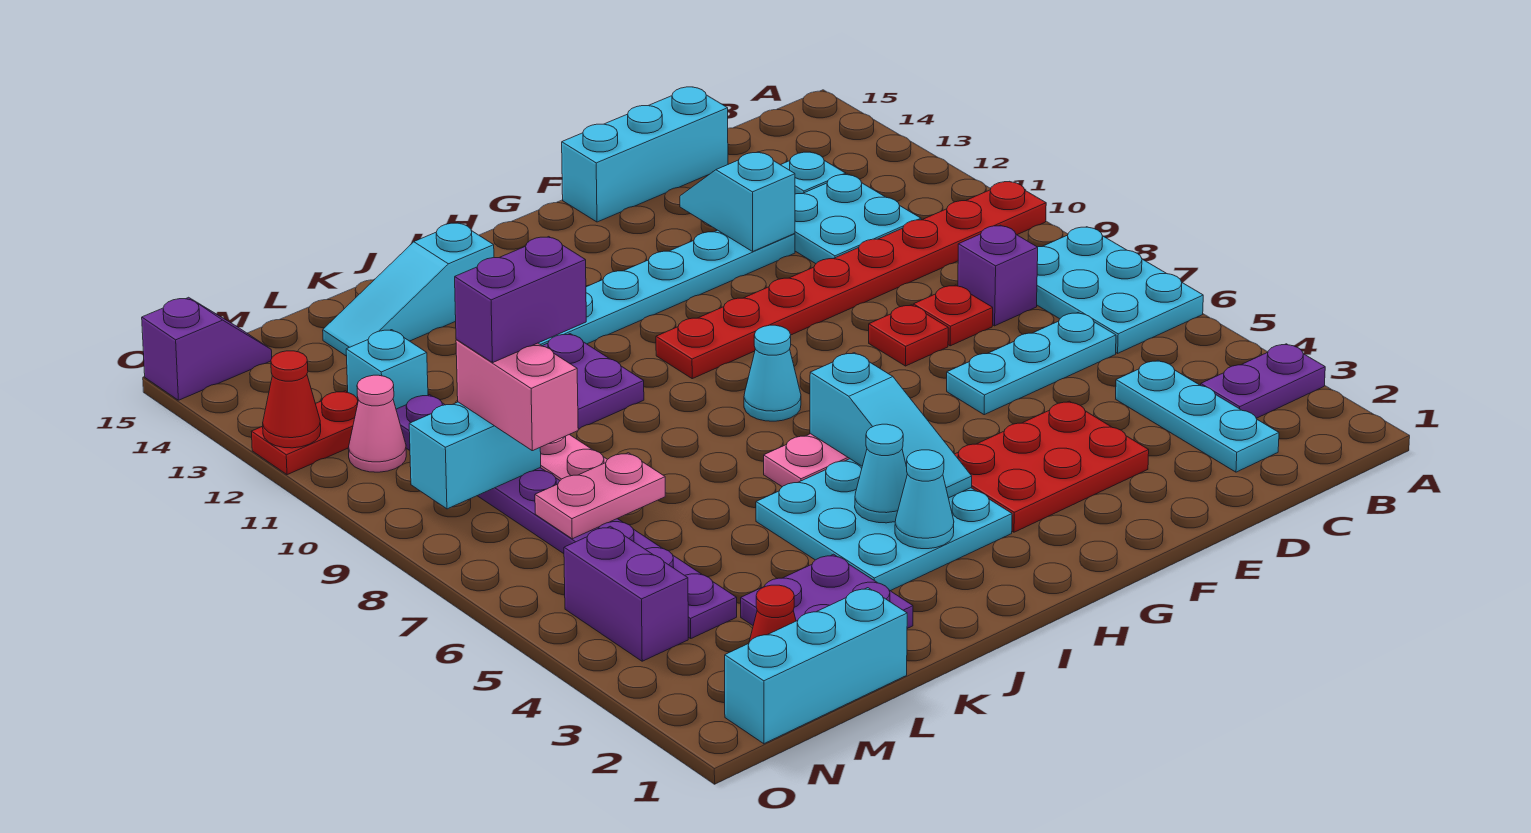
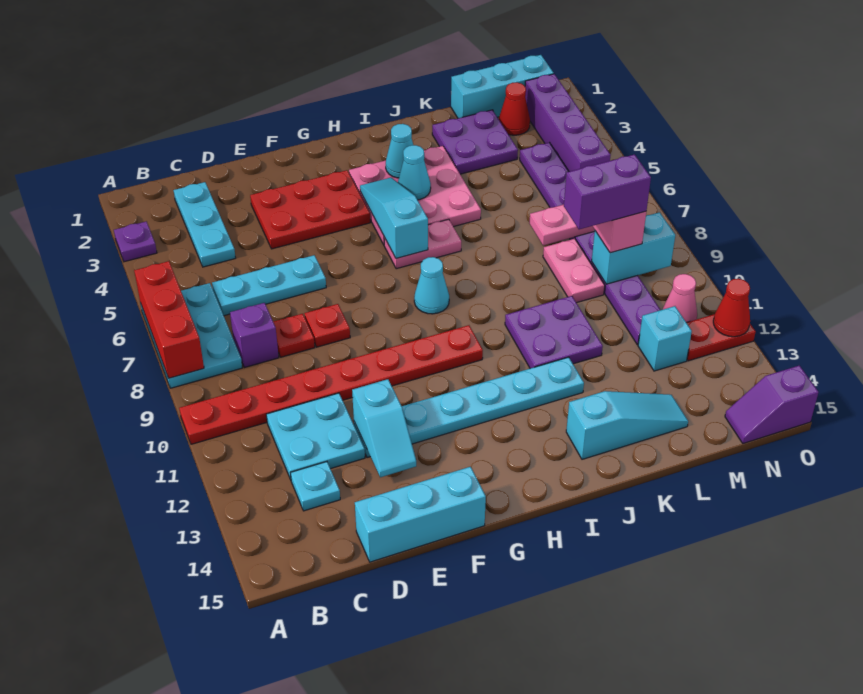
purple plate A3:B3 level 1 -> purple plate A3 level 1
none -> red brick A6:A8 level 2
cyan plate H3:J5 level 1 -> pink plate H3:J5 level 1
purple brick N4:N5 level 1 -> purple brick N2:N5 level 1

